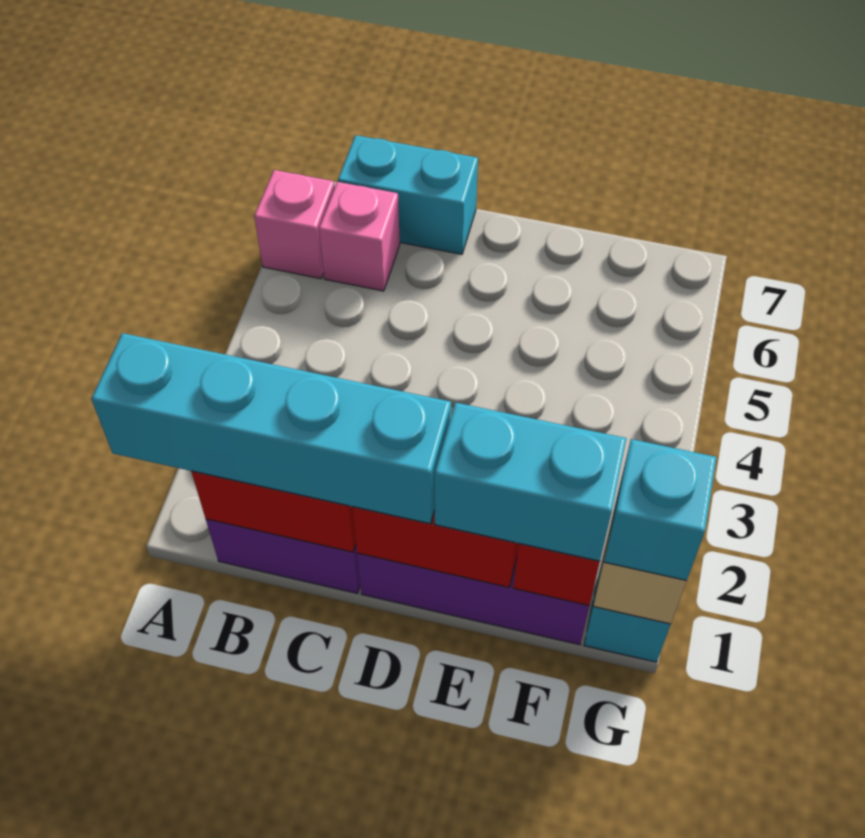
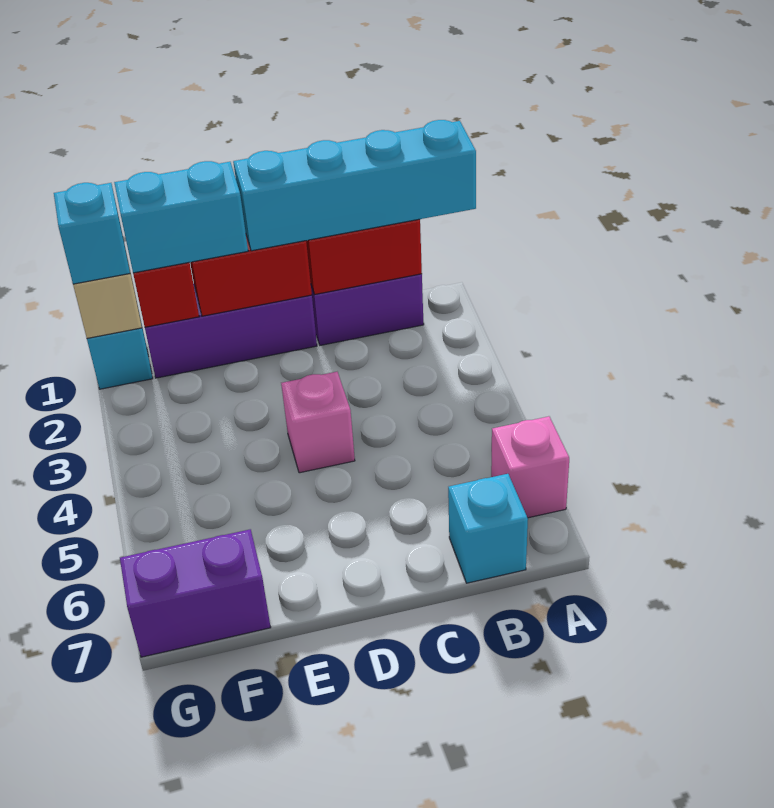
pink brick B6 level 1 -> pink brick D4 level 1
cyan brick B7:C7 level 1 -> cyan brick B7 level 1
none -> purple brick F7:G7 level 1

